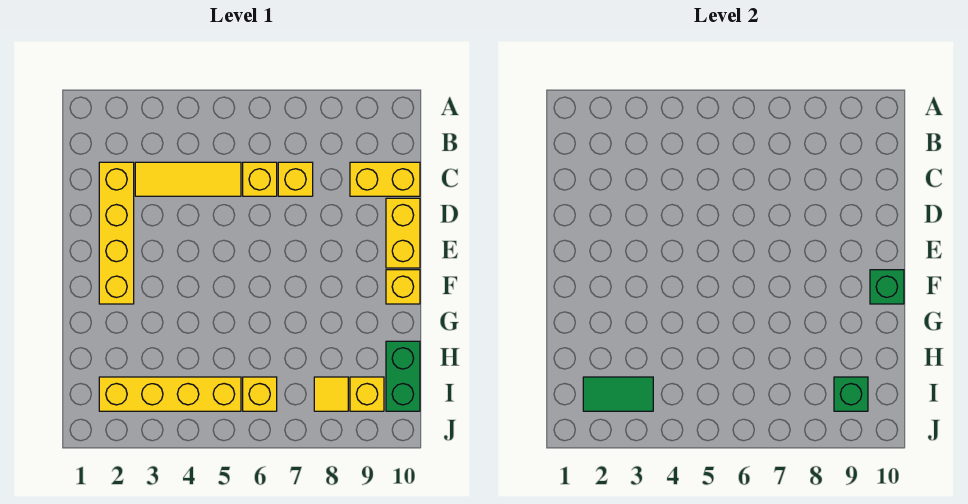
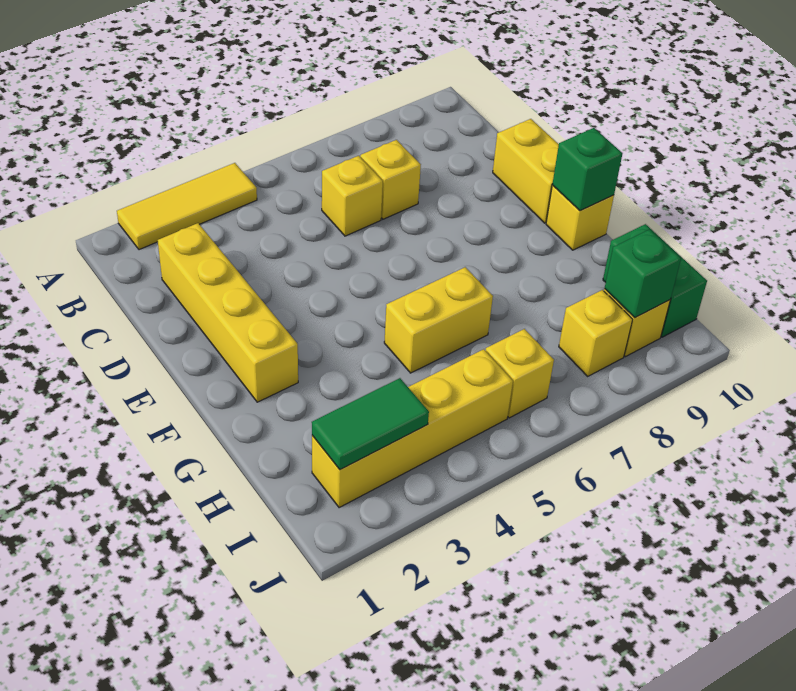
yellow tile C3:C5 level 1 -> yellow tile A2:A4 level 1
yellow brick C9:C10 level 1 -> yellow brick G5:G6 level 1
yellow tile I8 level 1 -> yellow brick I8 level 1

